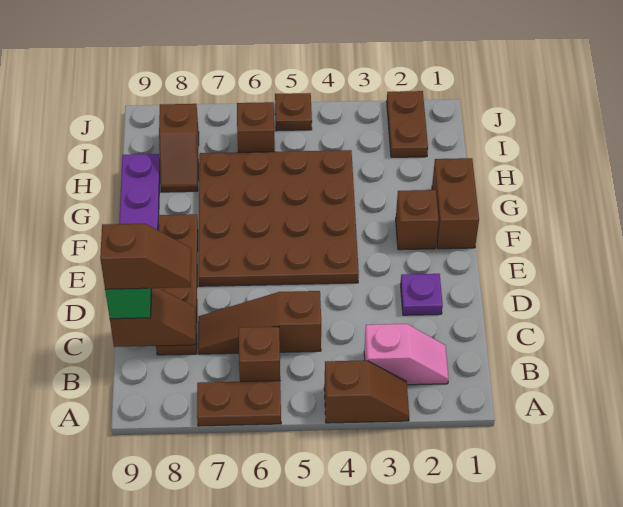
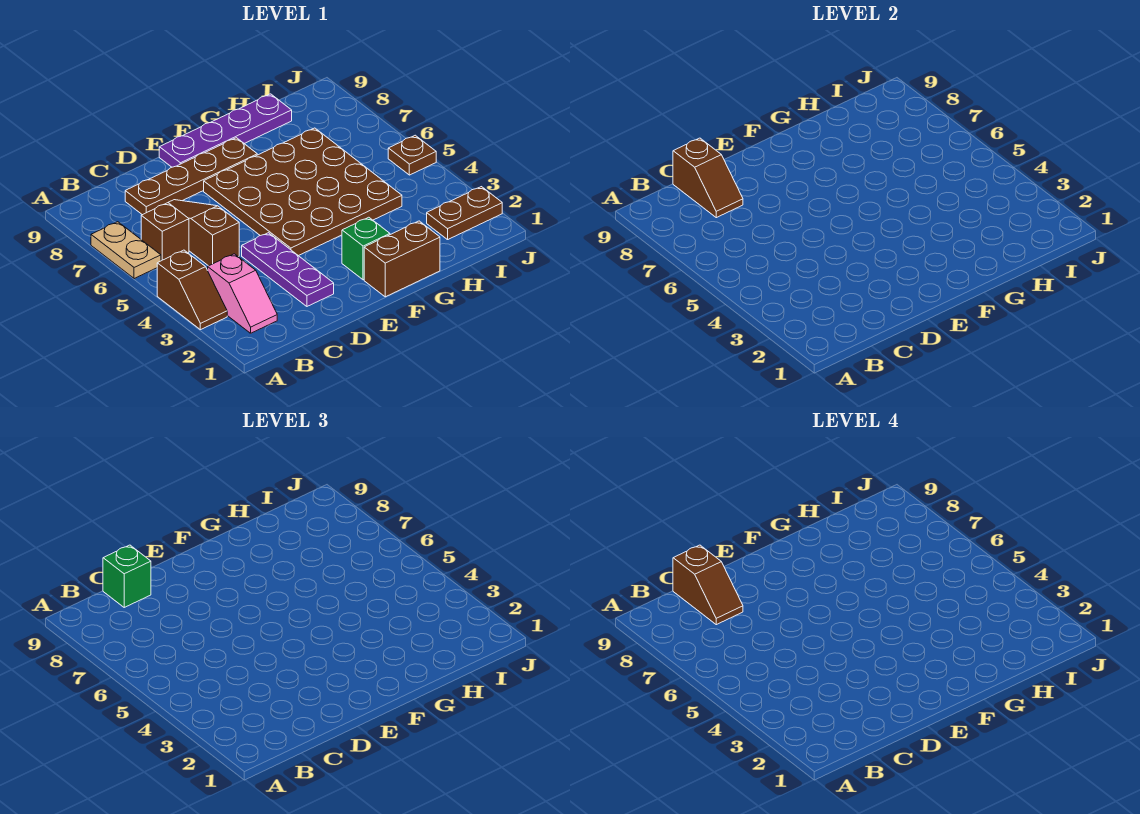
brown plate A6:A7 level 1 -> tan plate A6:A7 level 1
purple plate D2 level 1 -> purple plate D2:D4 level 1
brown brick F2 level 1 -> green brick F2 level 1
brown slope H8:I8 level 1 top I -> none
brown brick I6 level 1 -> none

